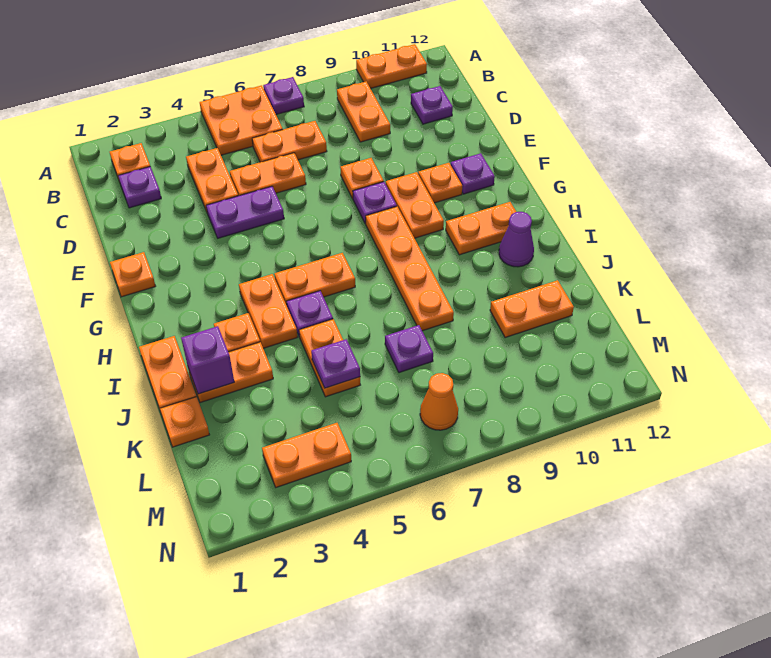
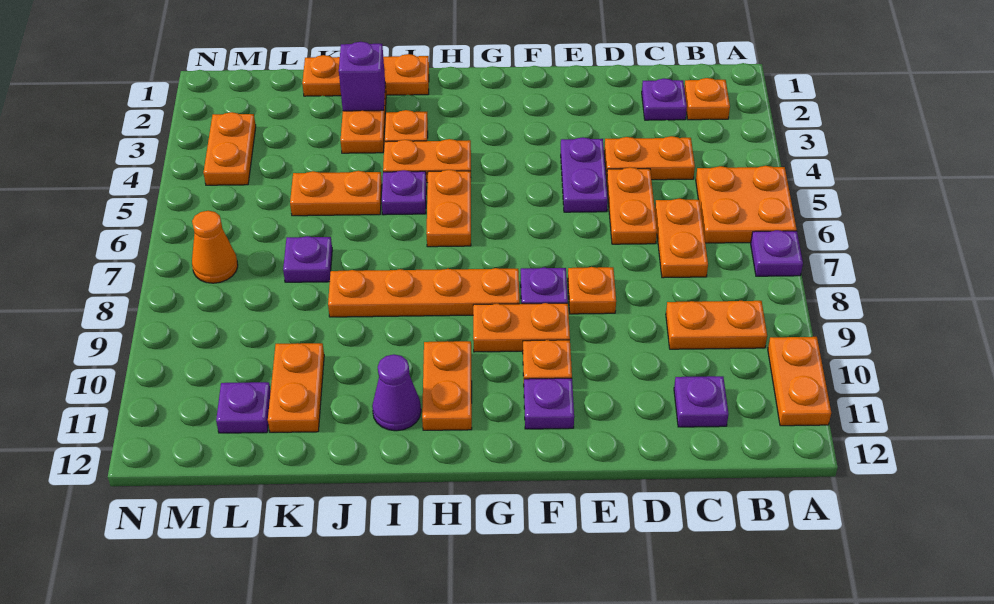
orange plate F1 level 1 -> none
purple plate K5 level 2 -> purple plate L11 level 1

